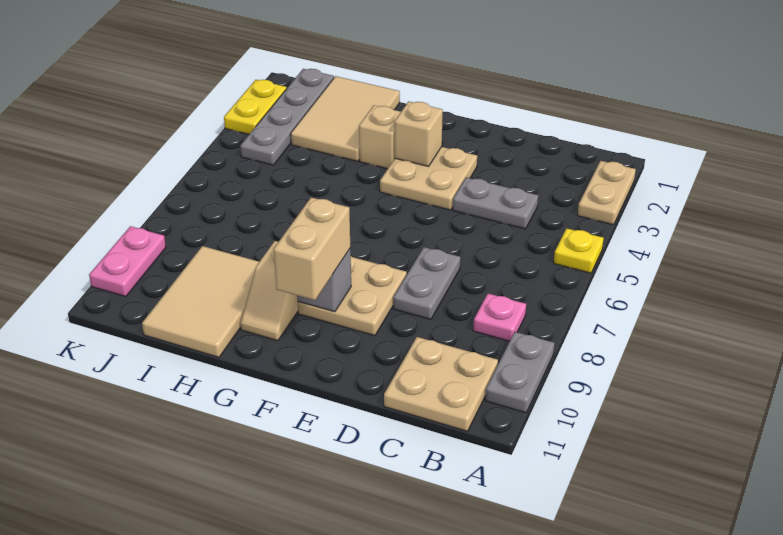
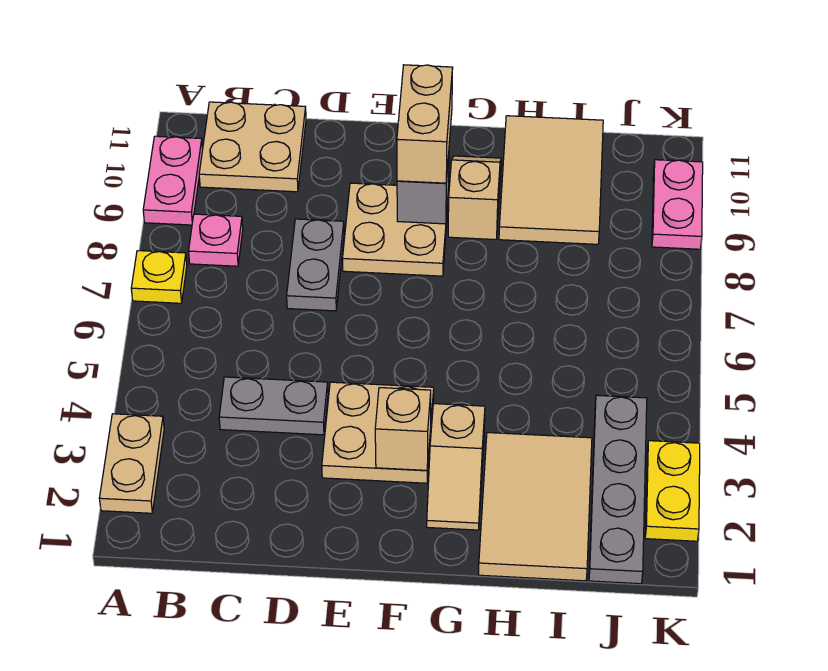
yellow plate A5 level 1 -> yellow plate A7 level 1
grey plate A9:A10 level 1 -> pink plate A9:A10 level 1

